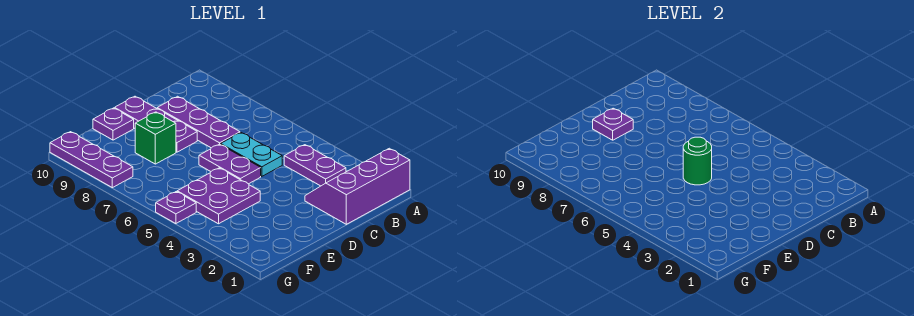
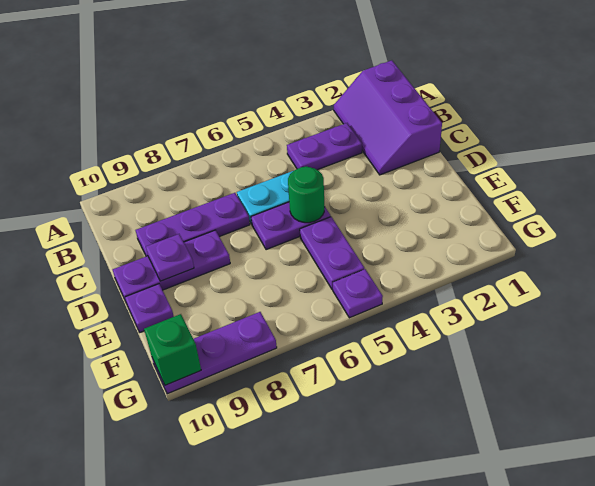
purple plate E4:F5 level 1 -> purple plate E5:F5 level 1
green brick E8 level 1 -> green brick G10 level 2

